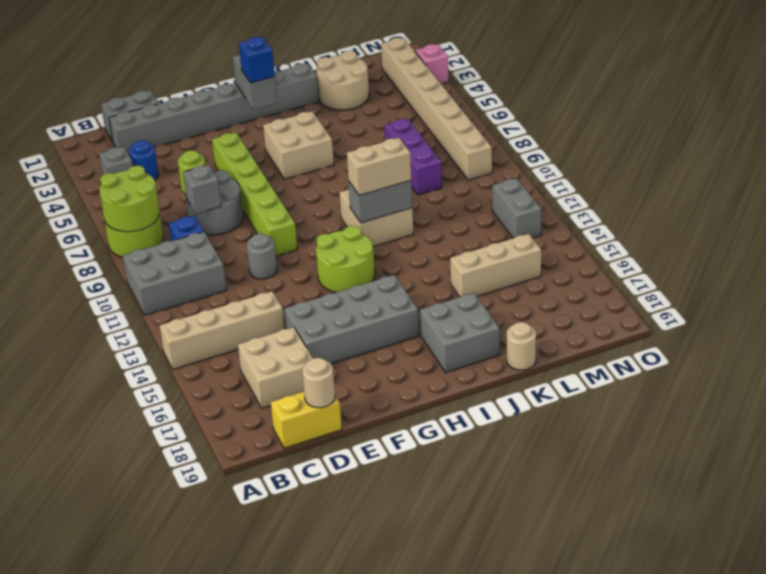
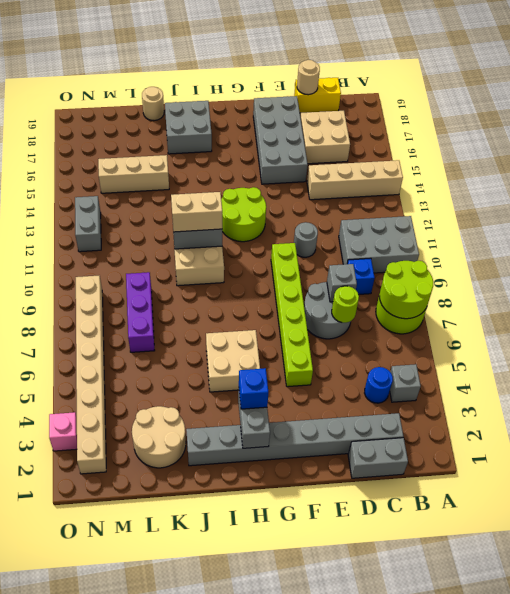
grey brick E15:H16 level 1 -> grey brick E15:F18 level 1

